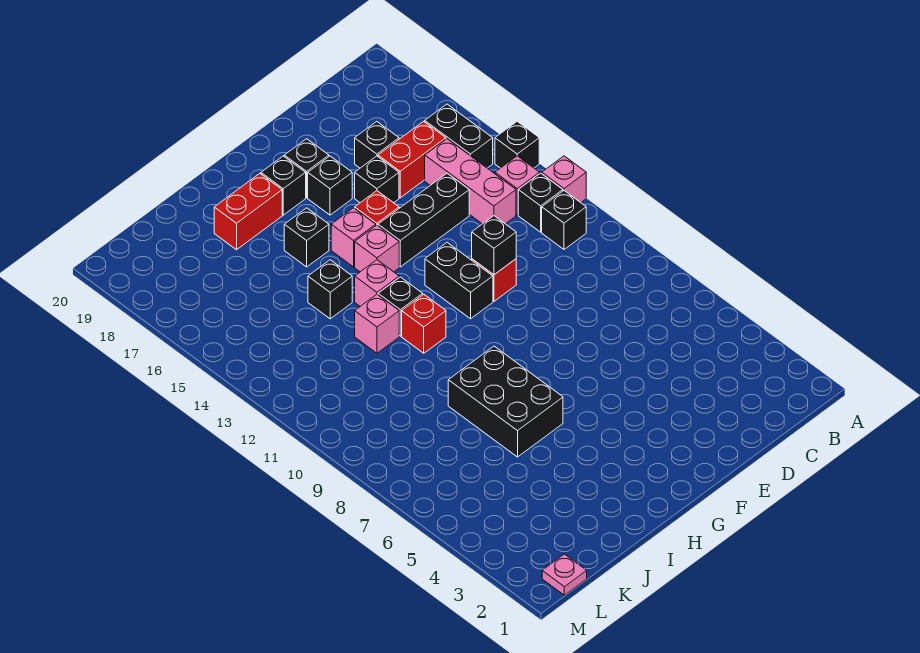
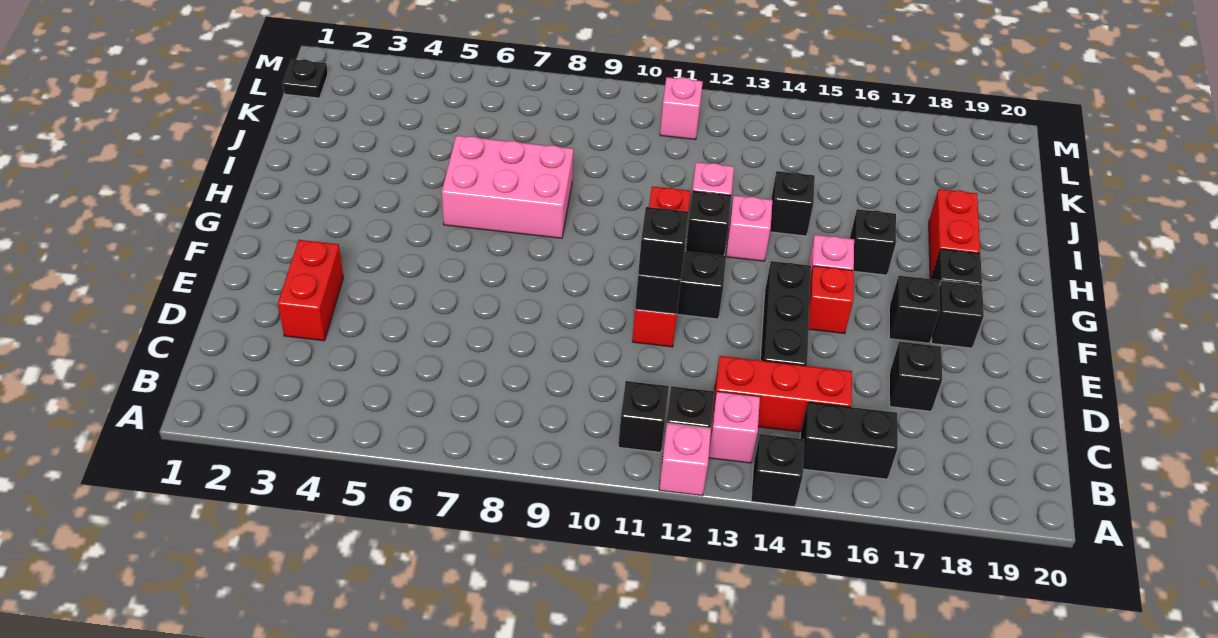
pink brick C13:C15 level 1 -> red brick C13:C15 level 1
red brick C16:D16 level 1 -> red brick D3:E3 level 1
black brick E16 level 1 -> black brick E11 level 3
pink brick G14 level 1 -> pink brick L11 level 1
black brick H6:I8 level 1 -> pink brick H6:I8 level 1
pink plate L1 level 1 -> black plate L1 level 1

